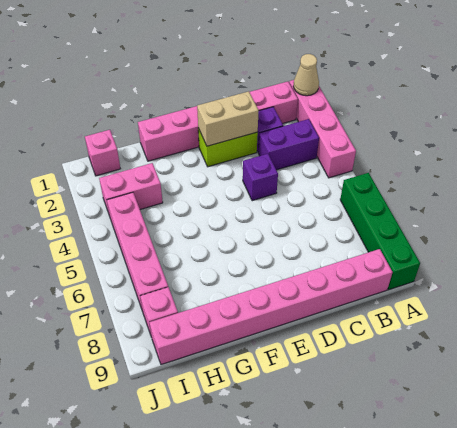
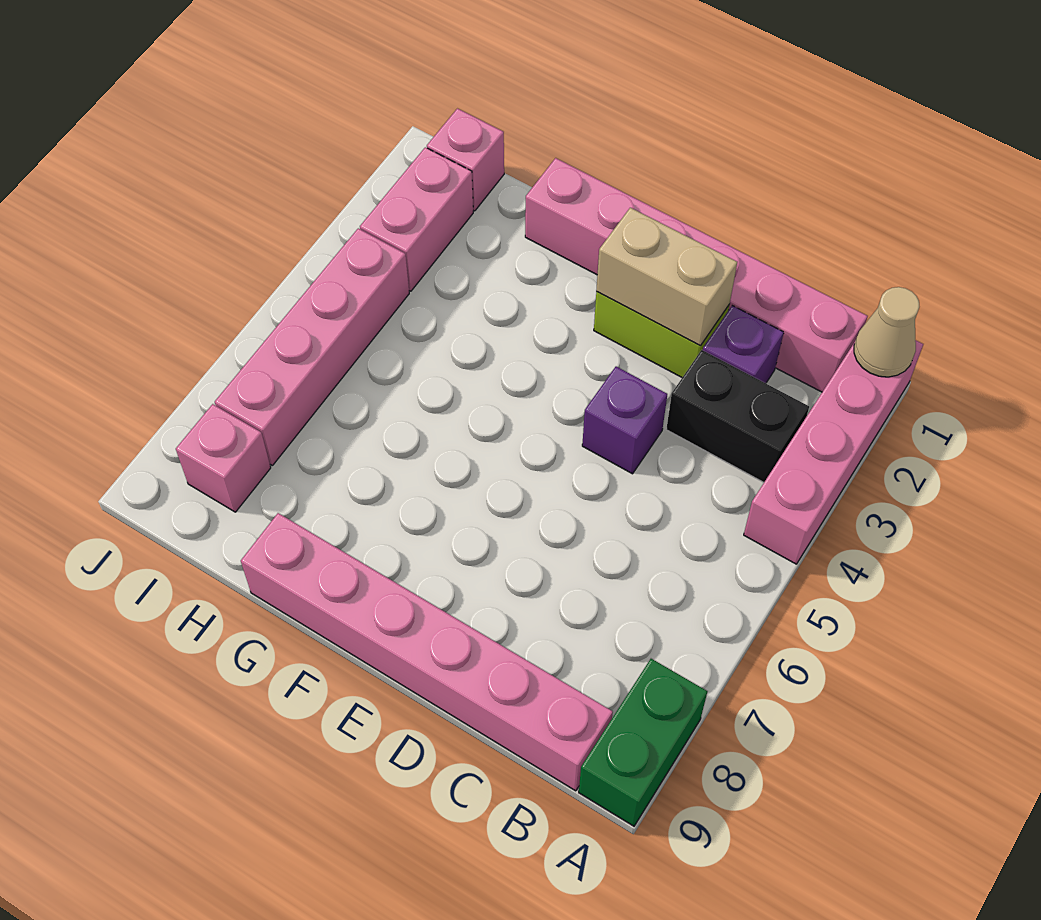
green brick A6:A9 level 1 -> green brick A8:A9 level 1
purple brick B3:C3 level 1 -> black brick B3:C3 level 1
pink brick B9:I9 level 1 -> pink brick B9:G9 level 1
pink brick H3:I3 level 1 -> pink brick I2:I3 level 1

